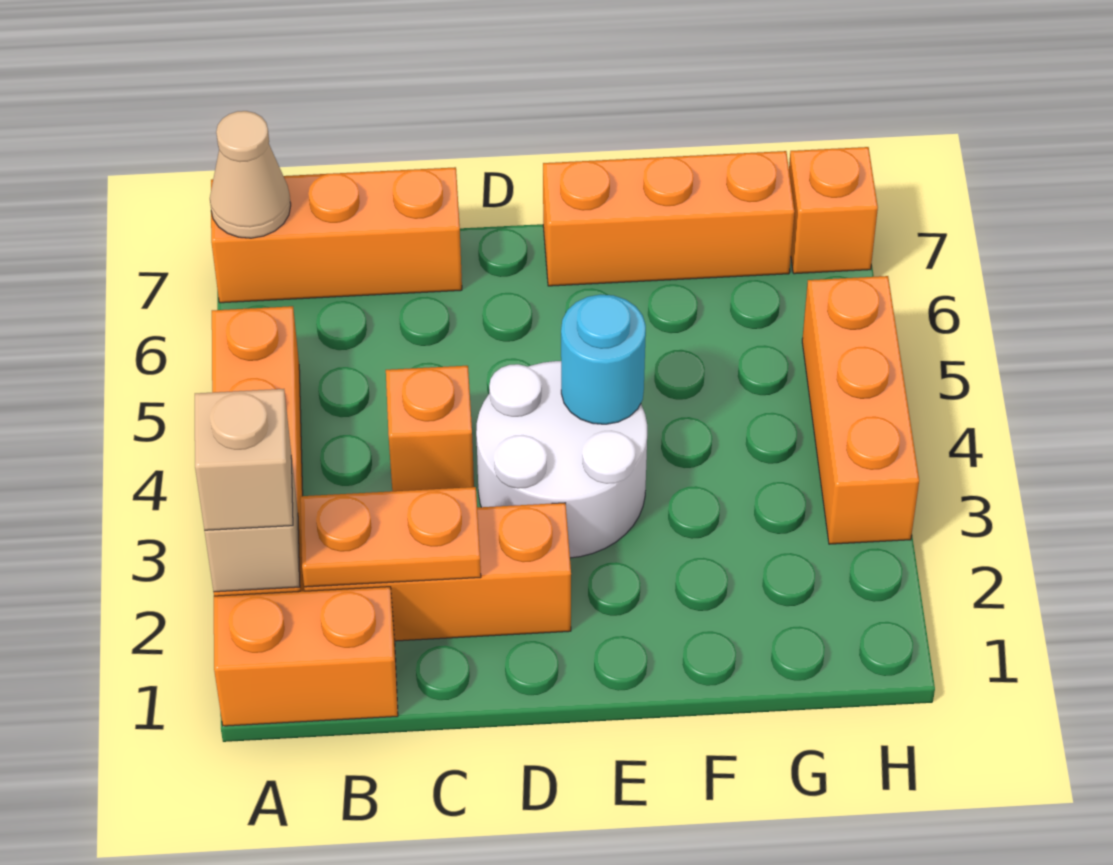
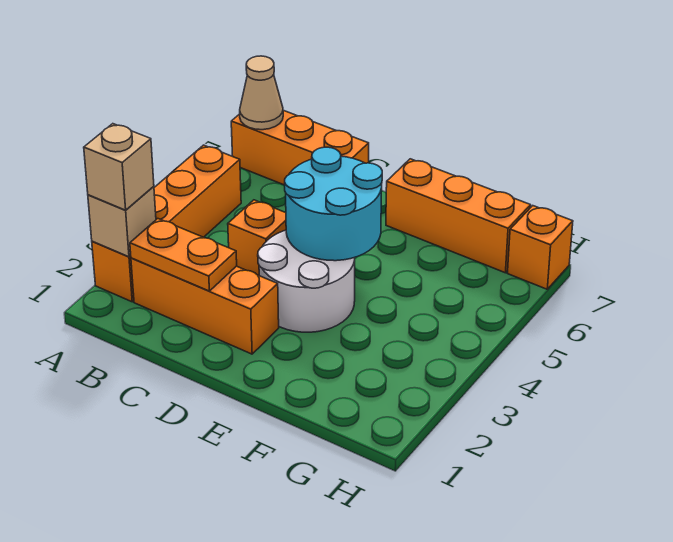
orange brick A1:B1 level 1 -> none
cyan round brick E4 level 2 -> cyan round brick D4:E5 level 2
orange brick H3:H5 level 1 -> none

